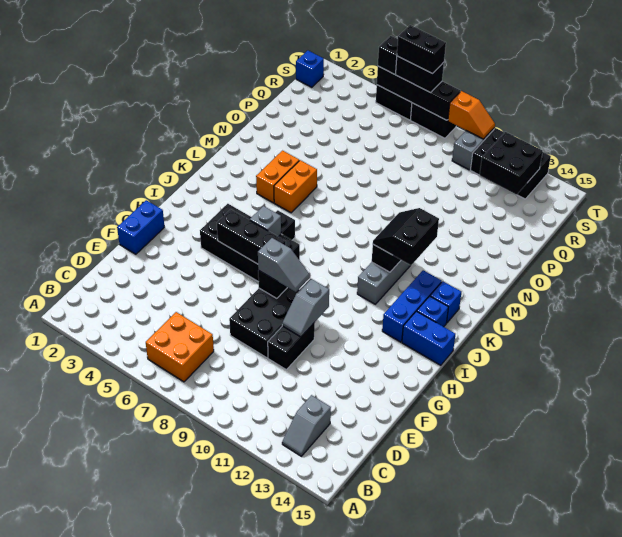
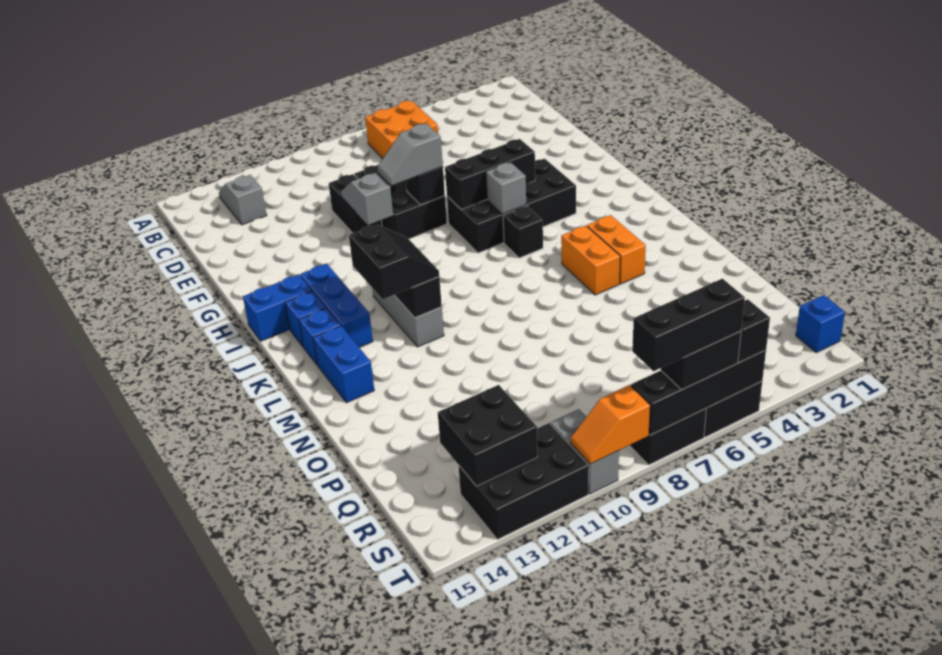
blue brick F1:G1 level 1 -> blue brick L14:M14 level 1
black brick T6:T7 level 4 -> black brick T6:T8 level 4

